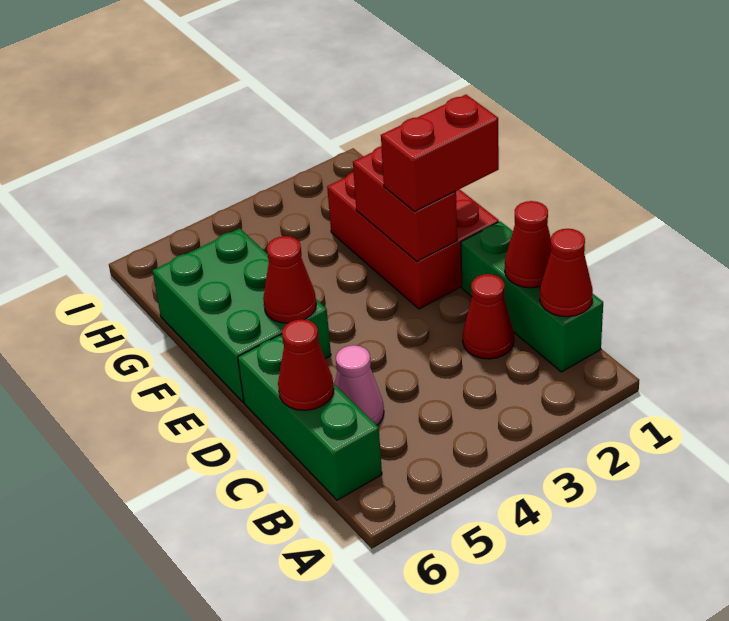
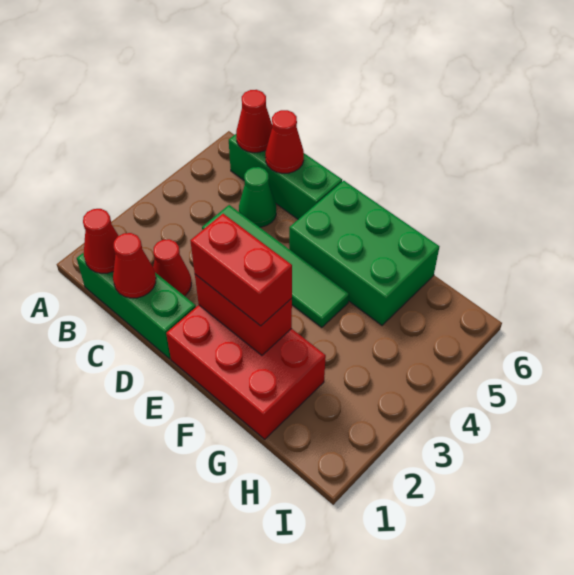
none -> green tile C4:F4 level 1
pink cone C5 level 1 -> green cone C5 level 1
red brick E1:E2 level 3 -> red brick E2:F2 level 3
red cone E5 level 2 -> red cone B6 level 2

